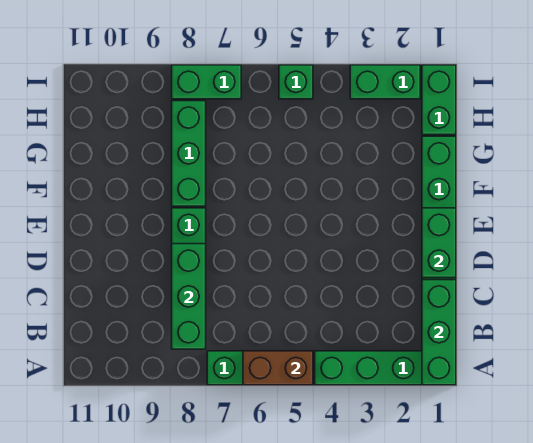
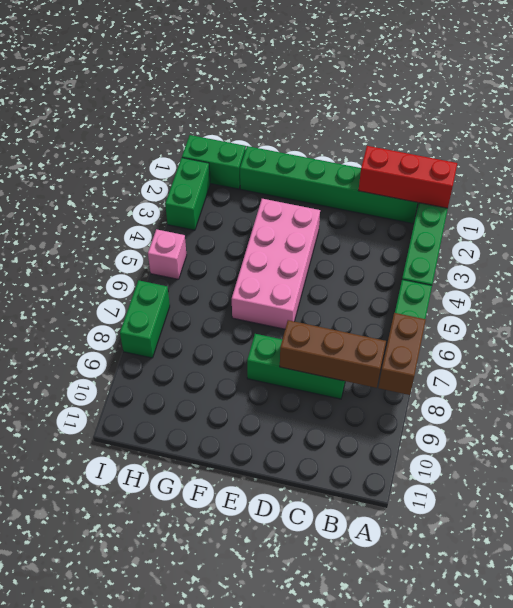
green brick A1:C1 level 2 -> red brick A1:C1 level 2
brown brick A5:A6 level 2 -> brown brick A7:A8 level 2
green brick B8:D8 level 2 -> brown brick B8:D8 level 2
green brick D1:E1 level 2 -> none
none -> pink brick E3:F6 level 1
green brick F8:H8 level 1 -> none
green brick I5 level 1 -> pink brick I5 level 1

